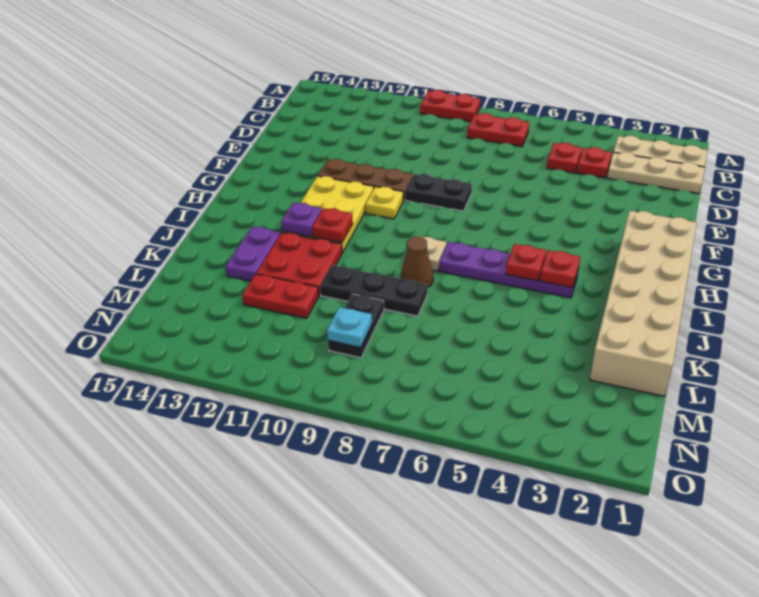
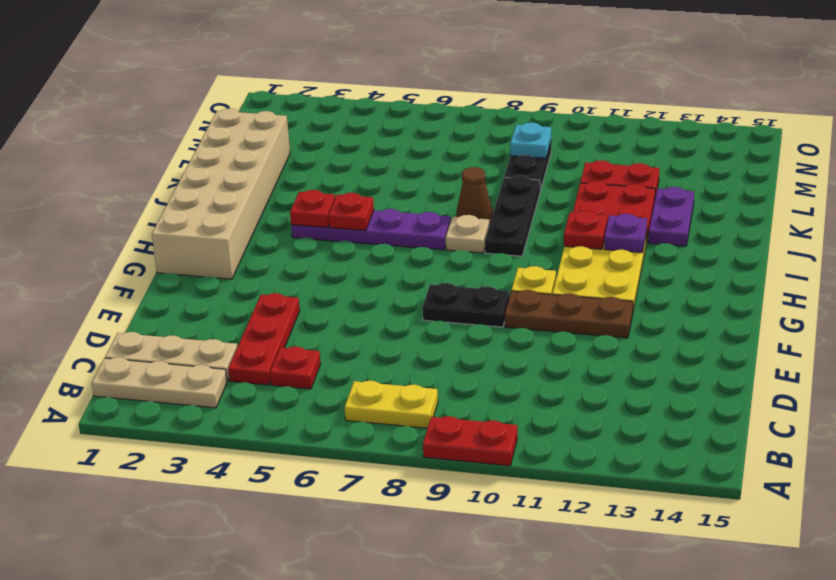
red plate B7:B8 level 1 -> yellow plate B7:B8 level 1
red plate C4 level 1 -> red plate C4:E4 level 1
black plate K8:K10 level 1 -> black plate I9:K9 level 1

